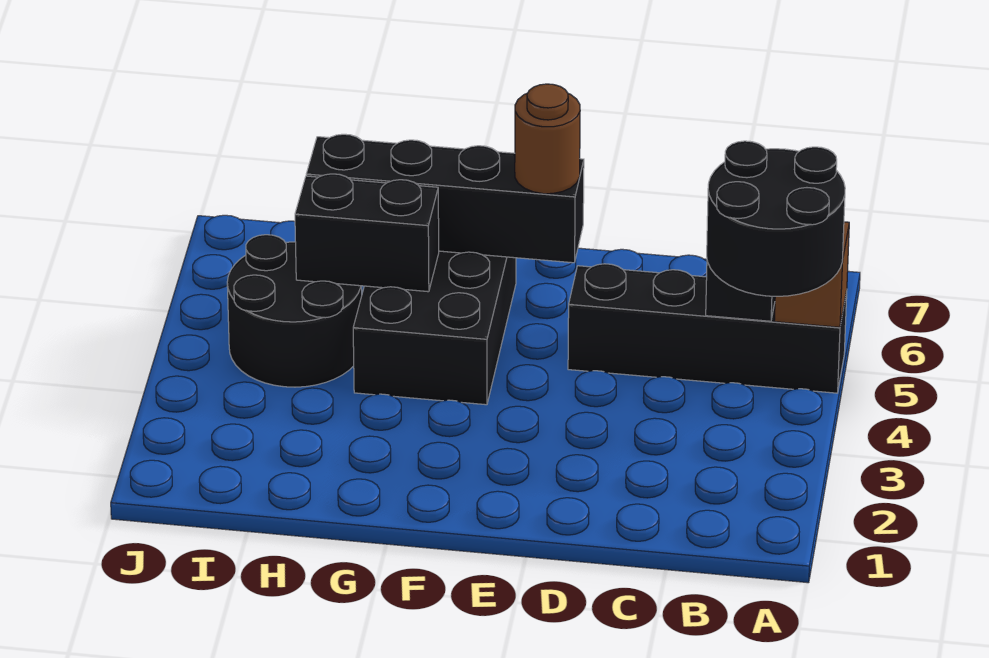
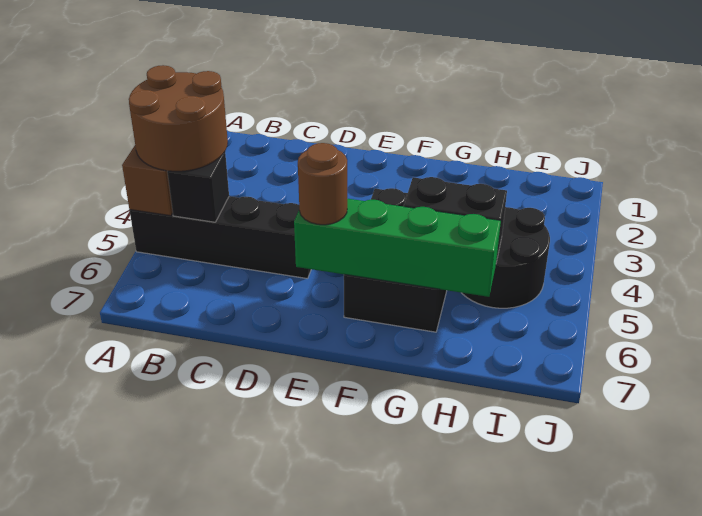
black round brick A4:B5 level 3 -> brown round brick A4:B5 level 3
black brick E6:H6 level 2 -> green brick E6:H6 level 2

